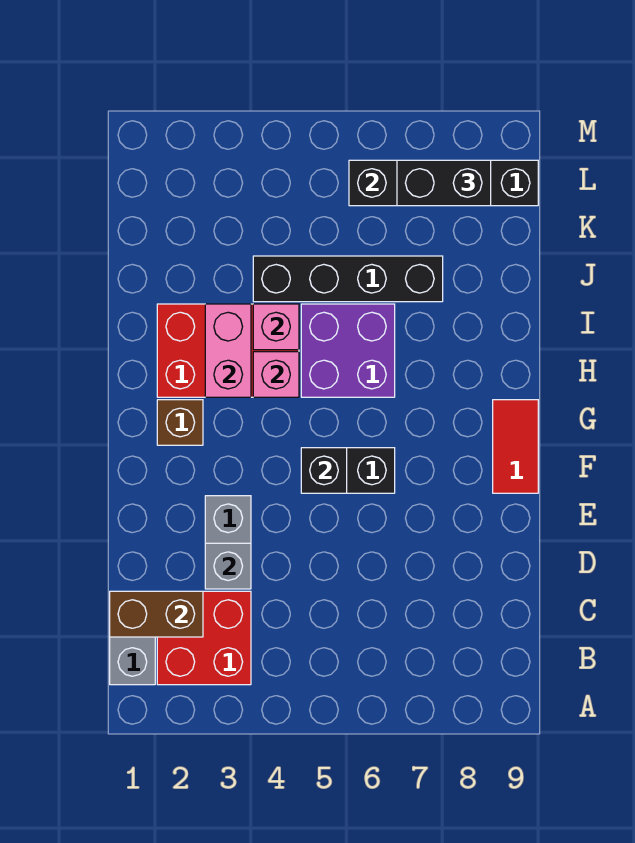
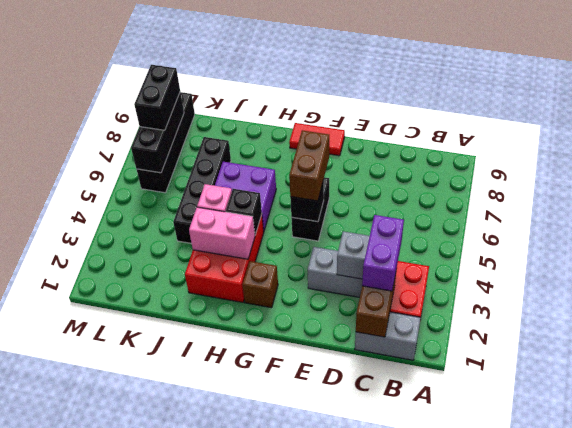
none -> purple brick C2:C3 level 3
none -> brown brick F5:F6 level 3
pink brick H4 level 2 -> black brick H4 level 2

